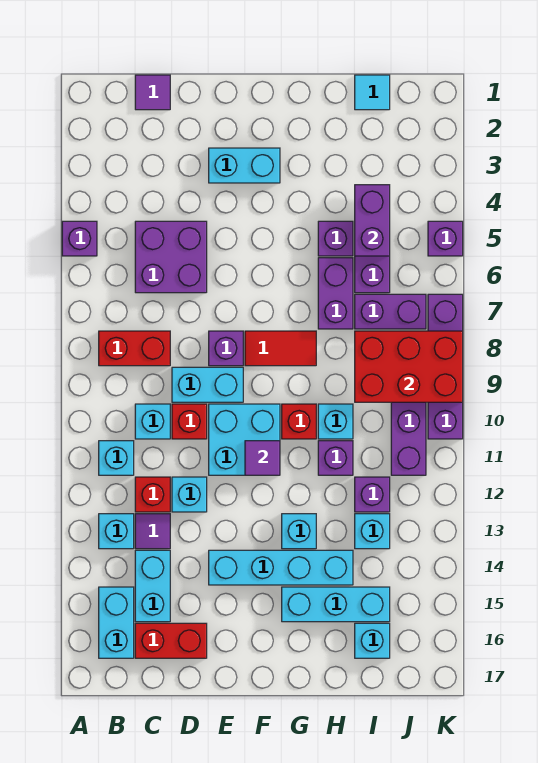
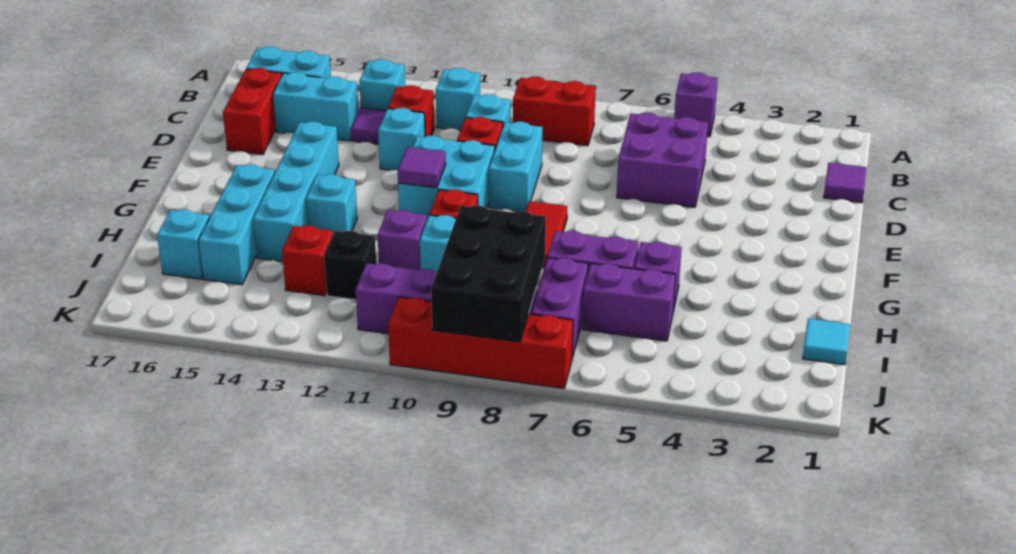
red brick B8:C8 level 1 -> red brick B8:B9 level 1
cyan brick E3:F3 level 1 -> none
purple brick E8 level 1 -> none
purple brick I4:I5 level 2 -> none
red brick I8:K9 level 2 -> black brick I8:K9 level 2
purple brick I12 level 1 -> black brick I12 level 1
cyan brick I13 level 1 -> red brick I13 level 1
purple brick K5 level 1 -> none
purple brick K7:K10 level 1 -> red brick K7:K10 level 1

